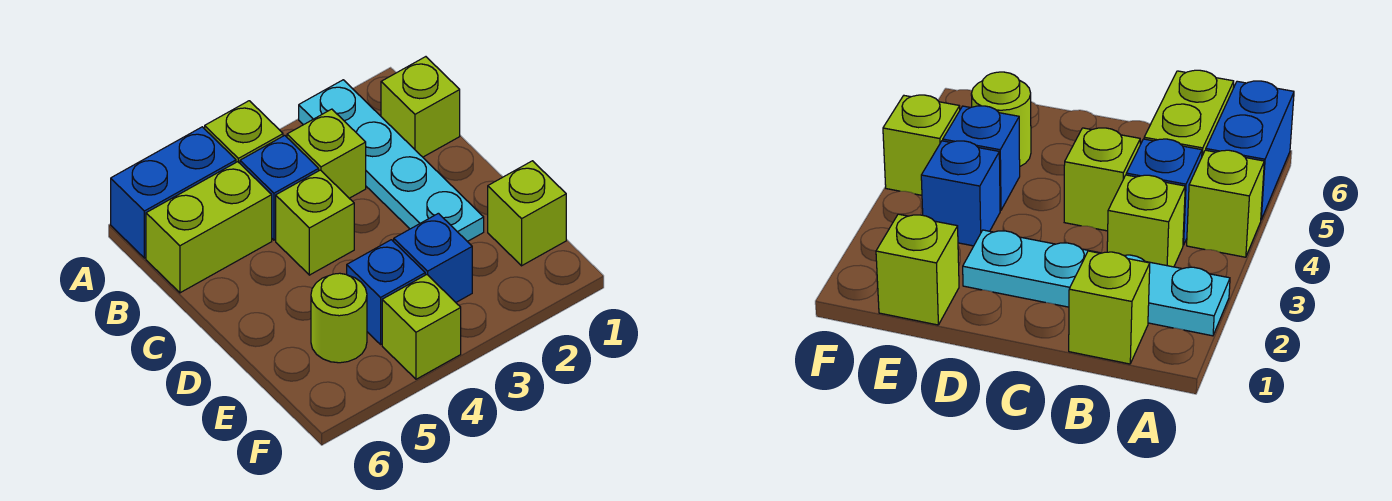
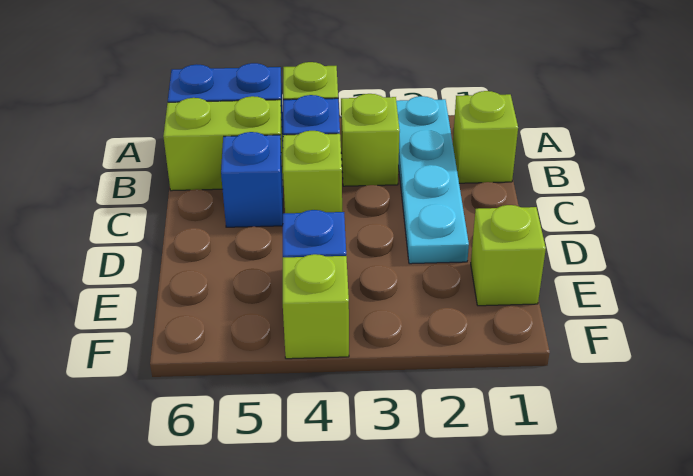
blue brick E3 level 1 -> blue brick C5 level 1
lime round brick E5 level 1 -> none

